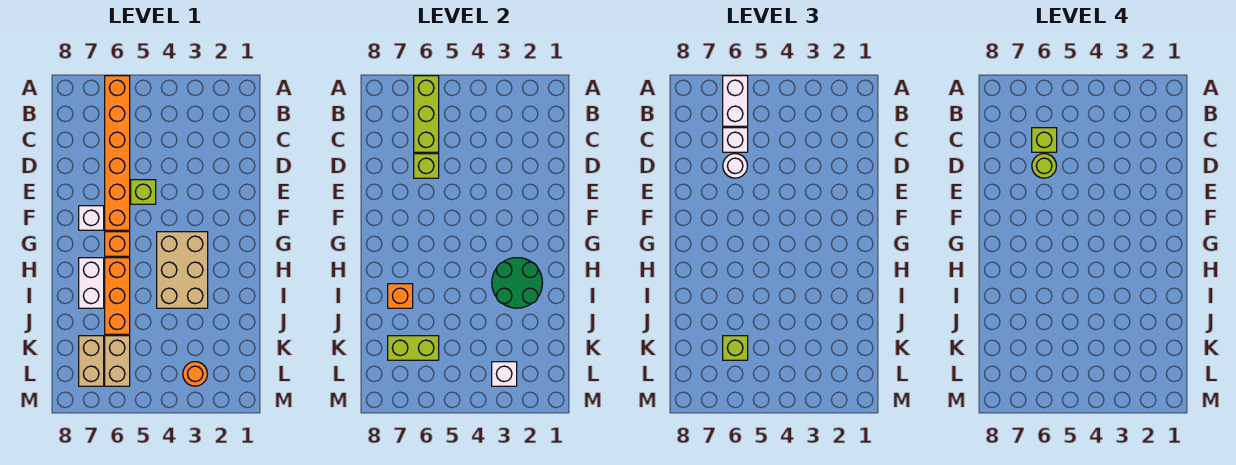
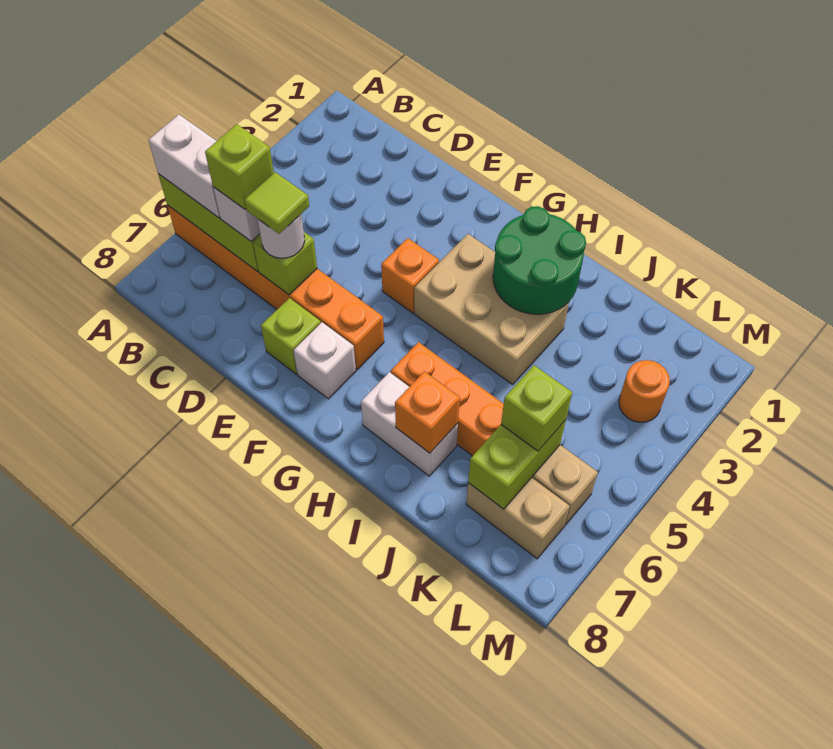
lime round brick D6 level 4 -> lime tile D6 level 4
lime brick E5 level 1 -> lime brick E7 level 1
orange brick G6 level 1 -> orange brick F4 level 1
white brick L3 level 2 -> none

